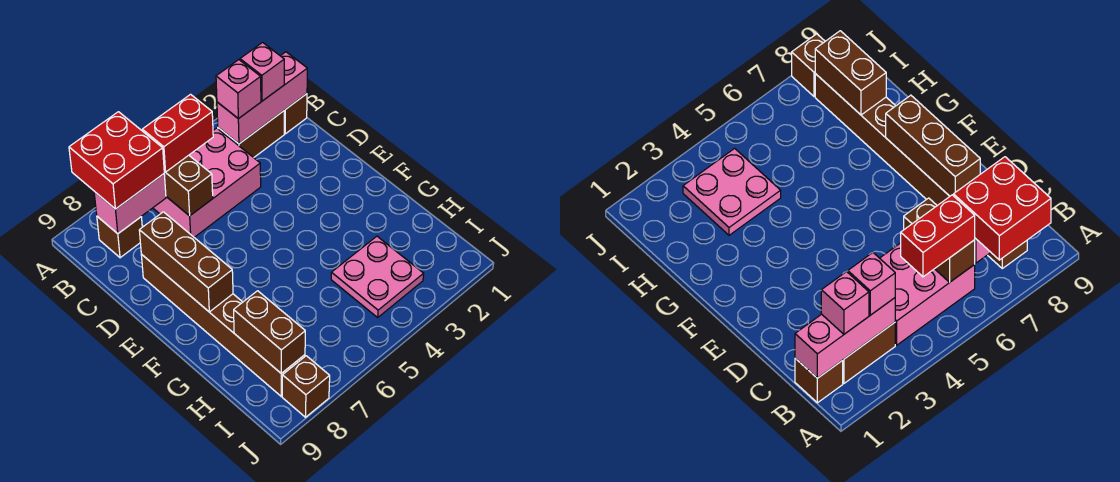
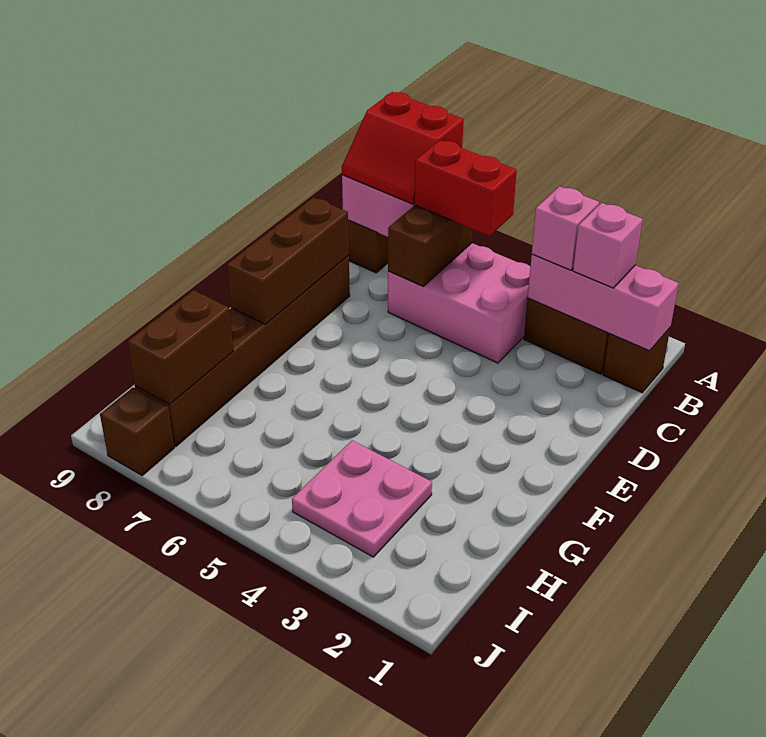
red brick A7:B8 level 3 -> red slope A7:B8 level 3 top A

